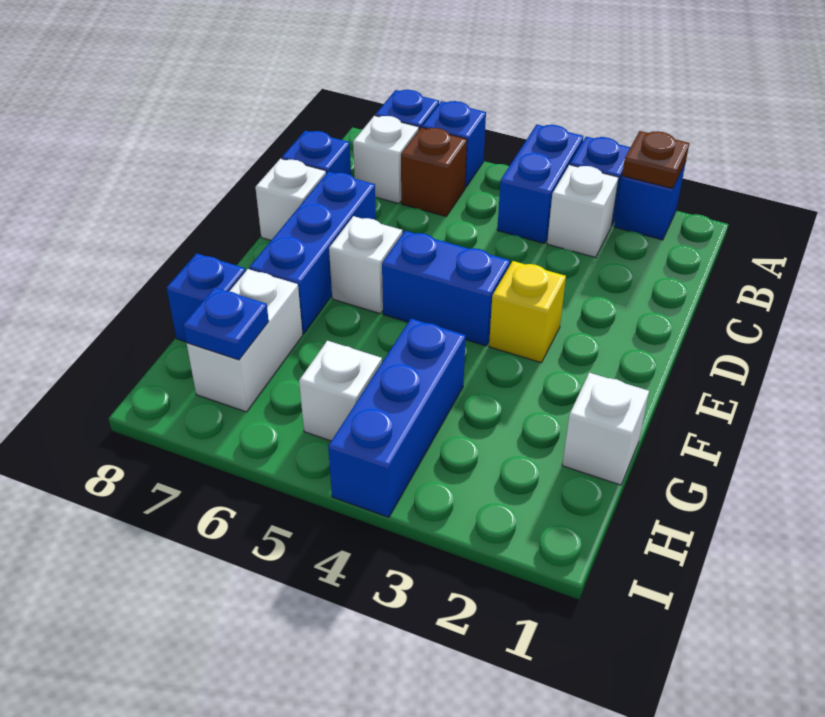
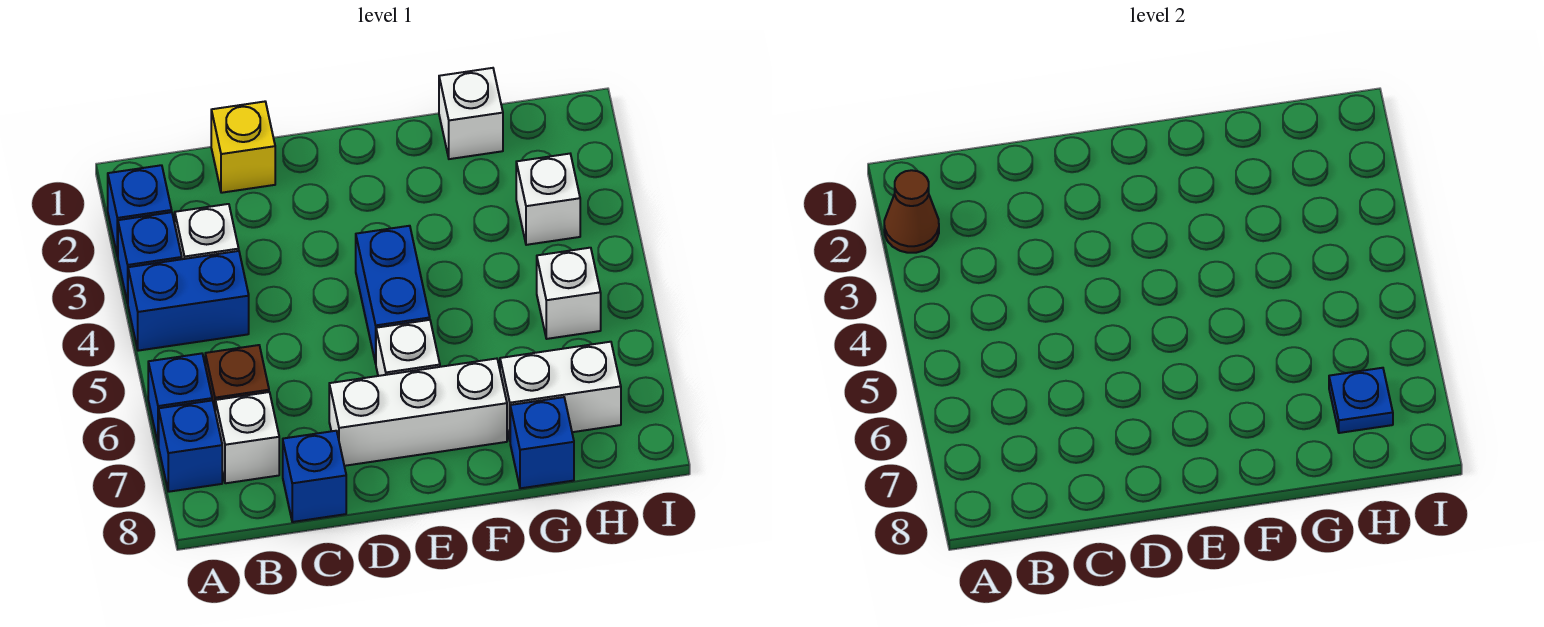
brown plate A2 level 2 -> brown cone A2 level 2
blue brick D7:F7 level 1 -> white brick D7:F7 level 1
white brick D8 level 1 -> white brick H3 level 1
yellow brick E3 level 1 -> yellow brick C1 level 1
blue brick G4:I4 level 1 -> none

